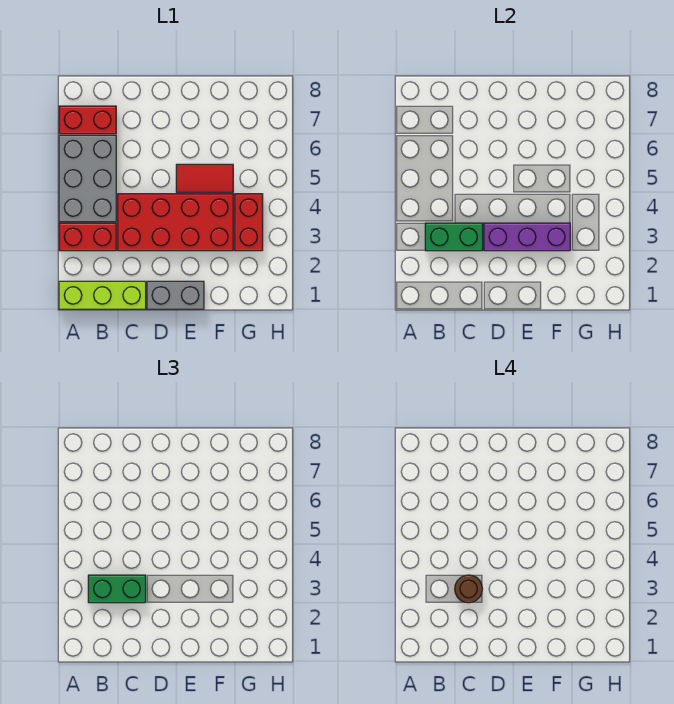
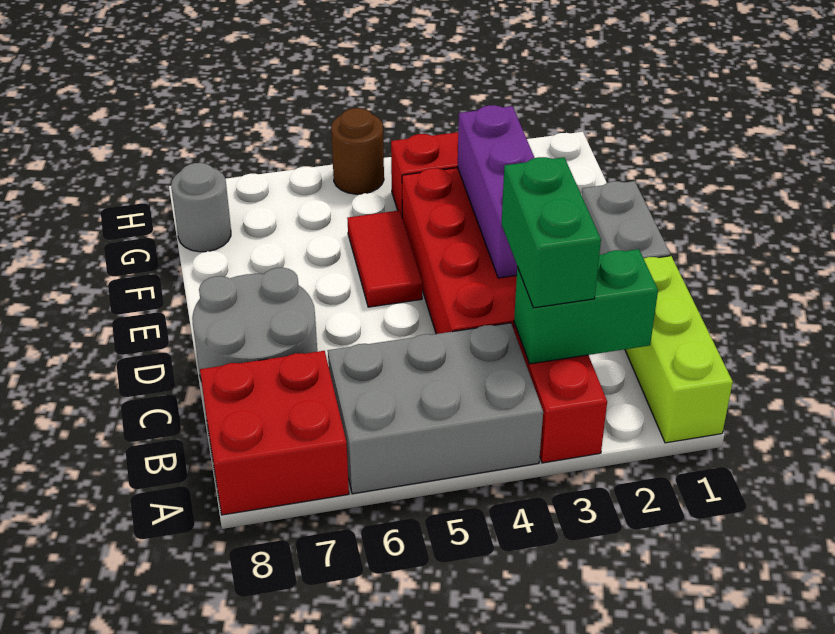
red brick A7:B7 level 1 -> red brick A7:B8 level 1
green brick B3:C3 level 2 -> green brick B2:B3 level 2
brown round brick C3 level 4 -> brown round brick H5 level 1
none -> grey round brick C7:D8 level 1
none -> grey round brick G8 level 1

